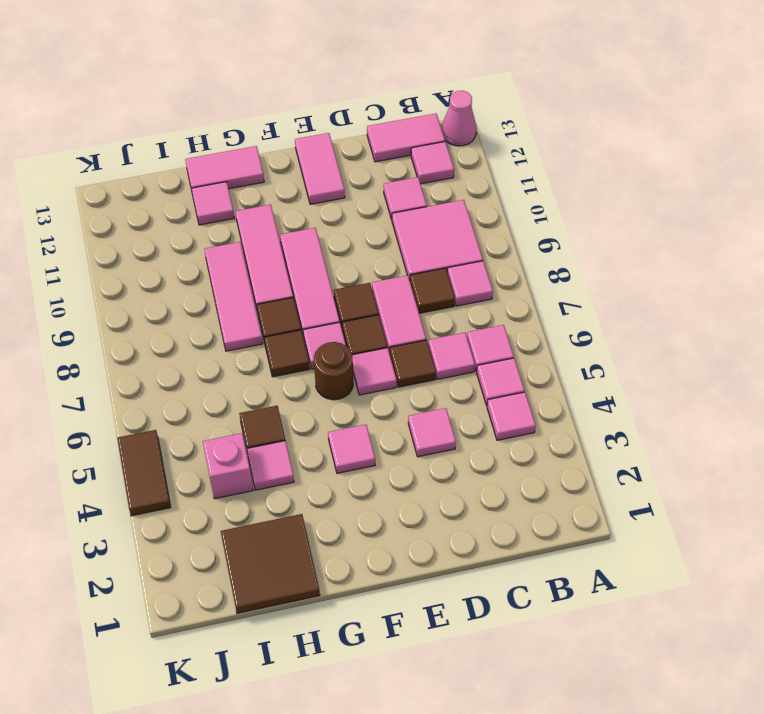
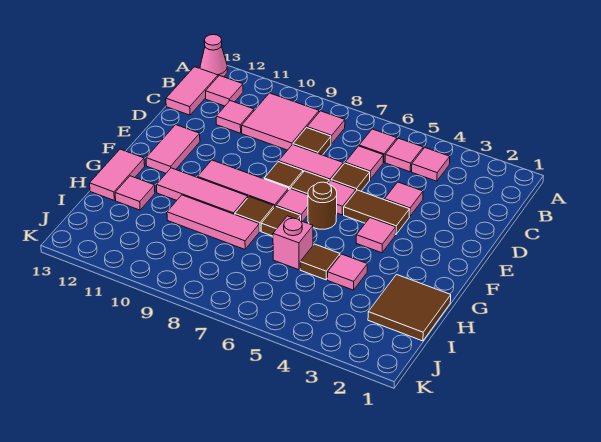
pink tile E12:E13 level 1 -> pink tile E12:F12 level 1
pink brick I4 level 1 -> pink brick H6 level 1
brown tile K4:K5 level 1 -> brown tile E4:E5 level 1

